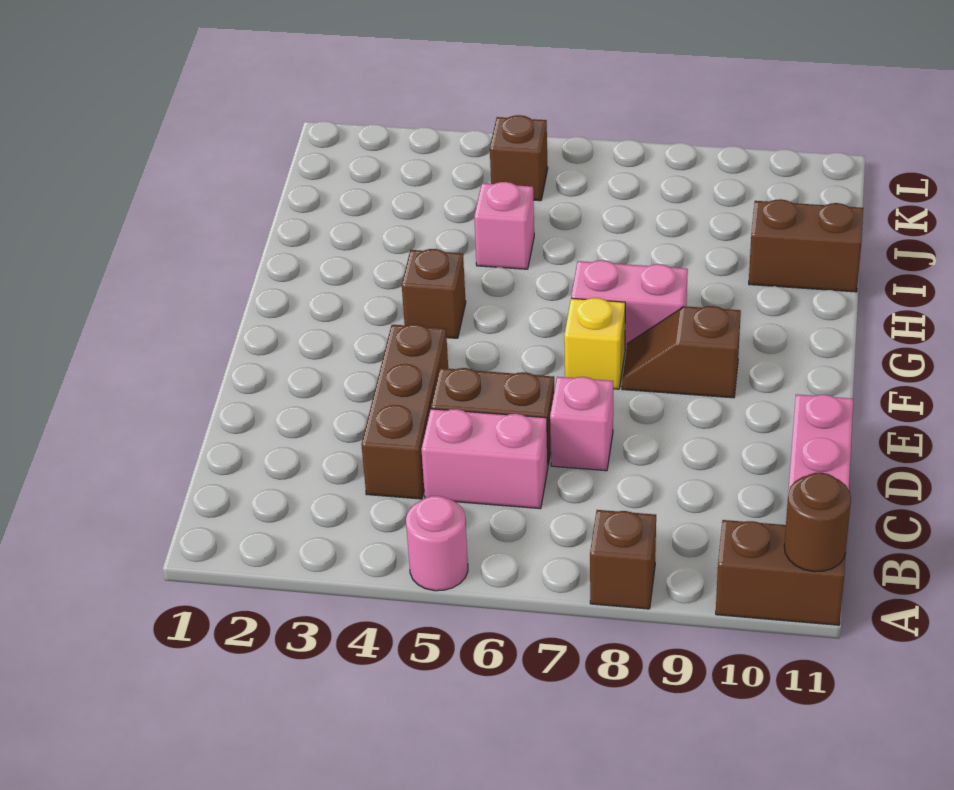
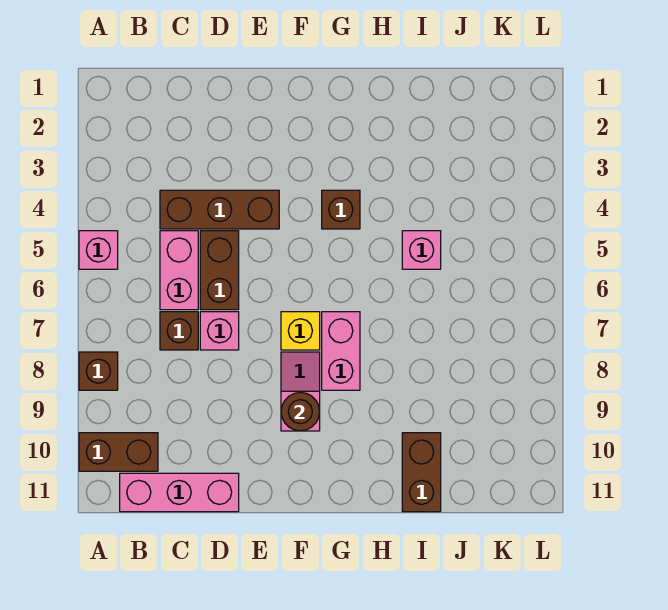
pink round brick A5 level 1 -> pink brick A5 level 1
brown brick A10:A11 level 1 -> brown brick A10:B10 level 1
brown round brick A11 level 2 -> brown round brick F9 level 2
brown slope F8:F9 level 1 top 9 -> pink slope F8:F9 level 1 top 9
brown brick K5 level 1 -> brown brick C7 level 1

